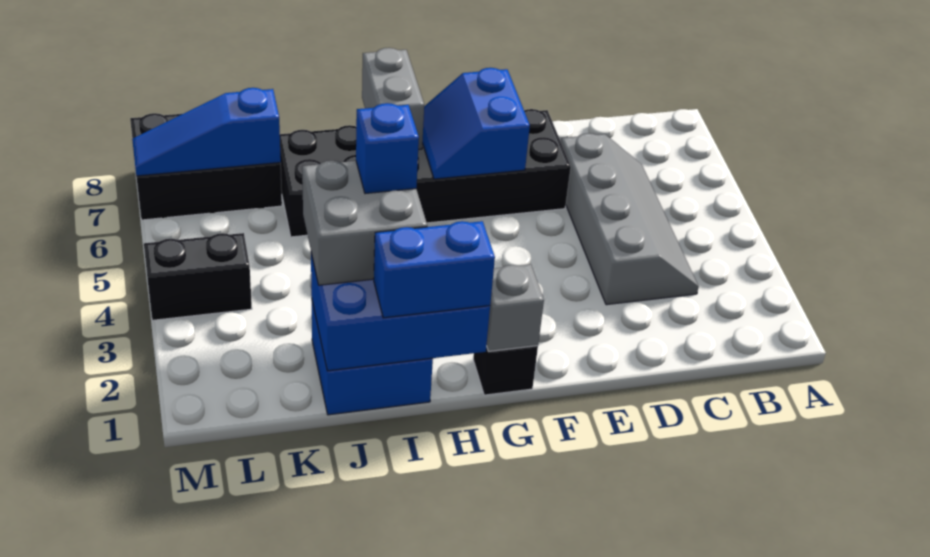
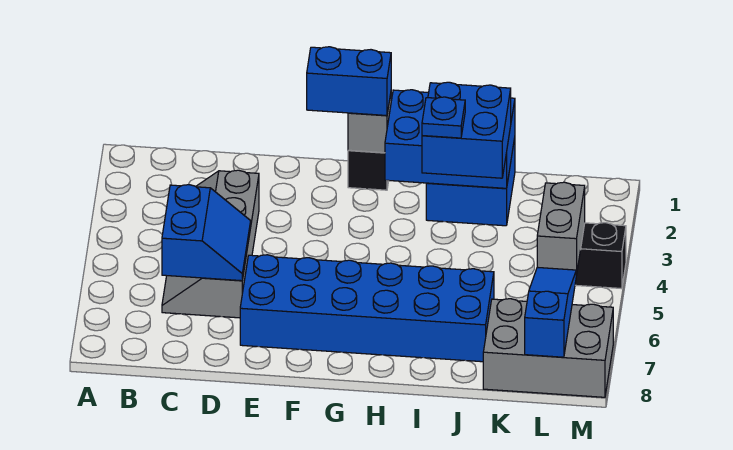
black brick E6:J7 level 1 -> blue brick E6:J7 level 1
blue slope F6:G7 level 2 top F -> blue slope C5:D6 level 2 top C
blue brick H1:I1 level 3 -> blue brick F1:G1 level 3
grey brick H7:H8 level 2 -> grey brick L4:L5 level 2
grey brick I2:J3 level 3 -> blue brick I2:J3 level 3
blue brick I3 level 4 -> blue plate I3 level 4
black brick K7:M8 level 1 -> grey brick K7:M8 level 1
blue slope K7:M7 level 2 top K -> blue slope L6:L8 level 2 top 8

